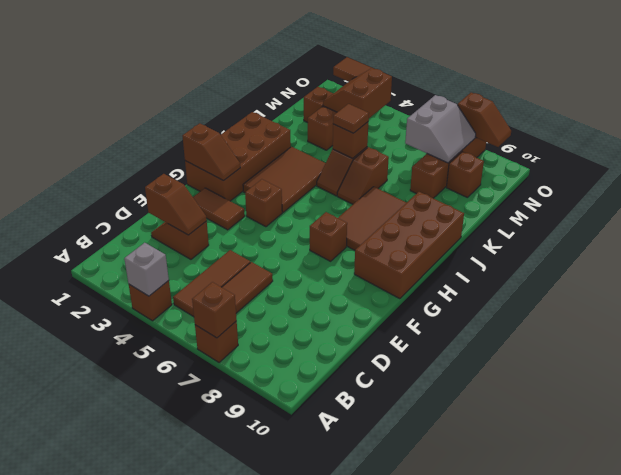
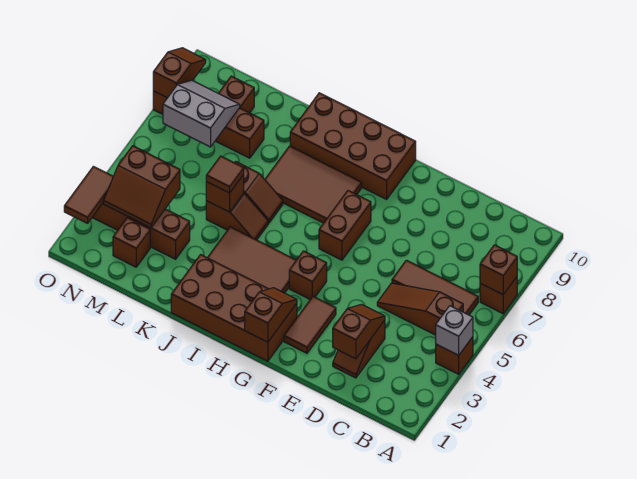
brown tile B5:D5 level 1 -> brown slope B5:D5 level 1 top B
brown brick G7 level 1 -> brown brick G6:G7 level 1

